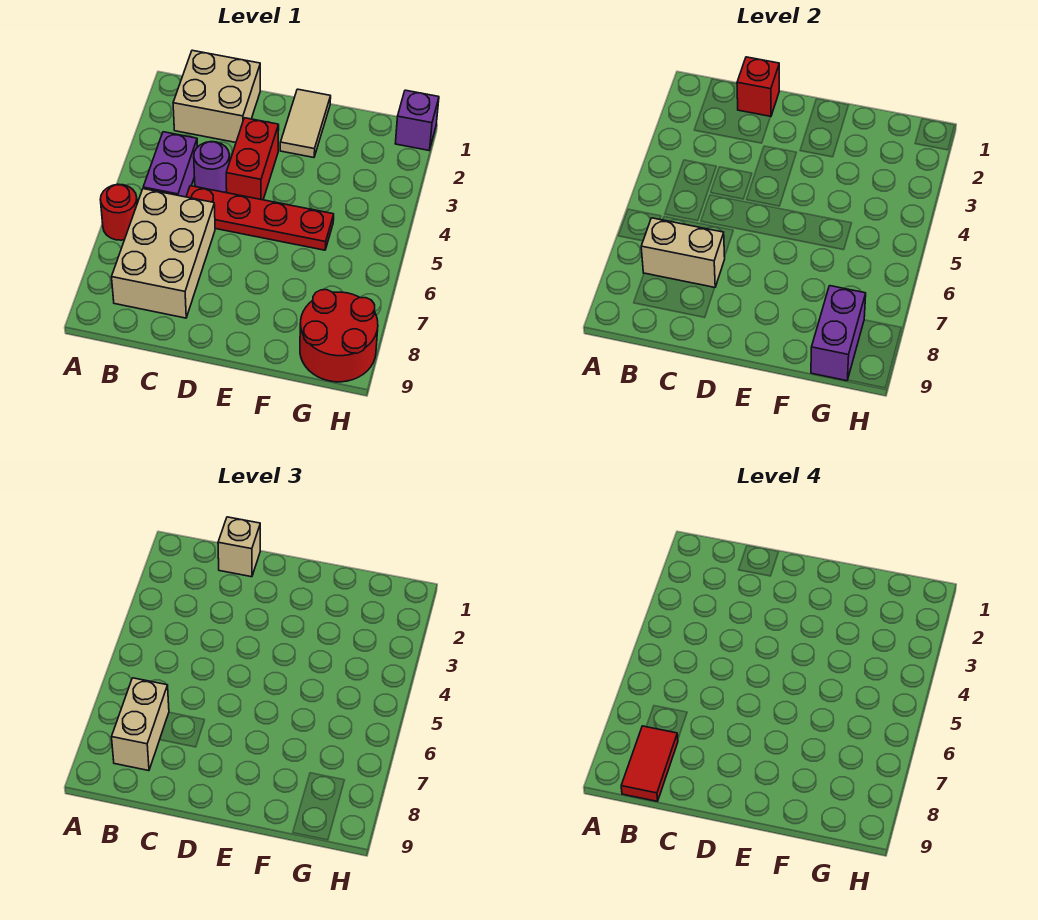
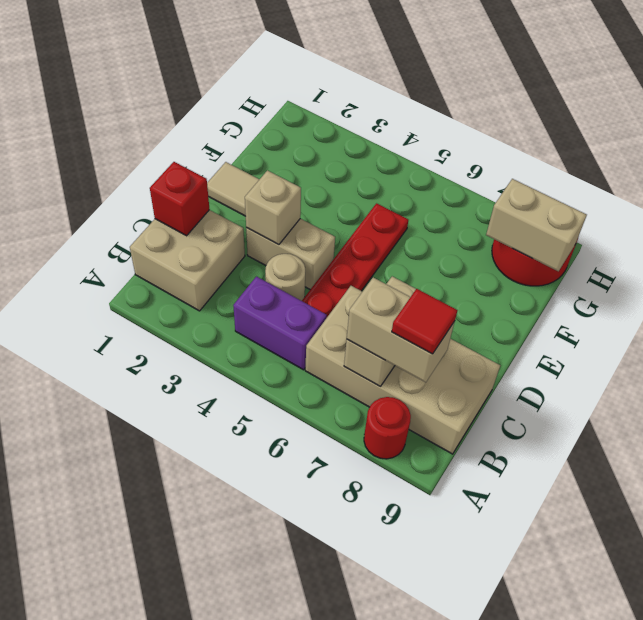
red round brick A6 level 1 -> red round brick A8 level 1
tan brick B6:C8 level 1 -> tan brick B6:C9 level 1
red tile B8:B9 level 4 -> red tile B8 level 4
tan brick C1 level 3 -> tan brick D3 level 2
purple round brick C4 level 1 -> tan round brick C4 level 1
red brick D3:D4 level 1 -> tan brick D3:D4 level 1
purple brick G8:G9 level 2 -> tan brick G8:G9 level 2
purple brick H1 level 1 -> none

